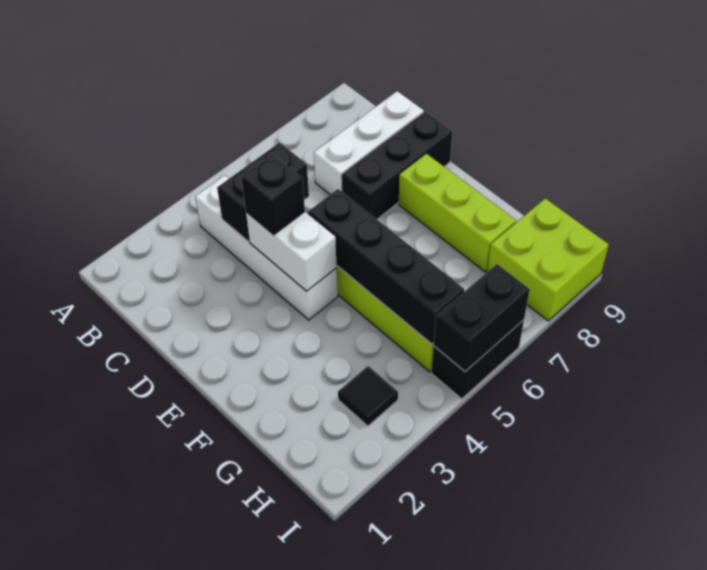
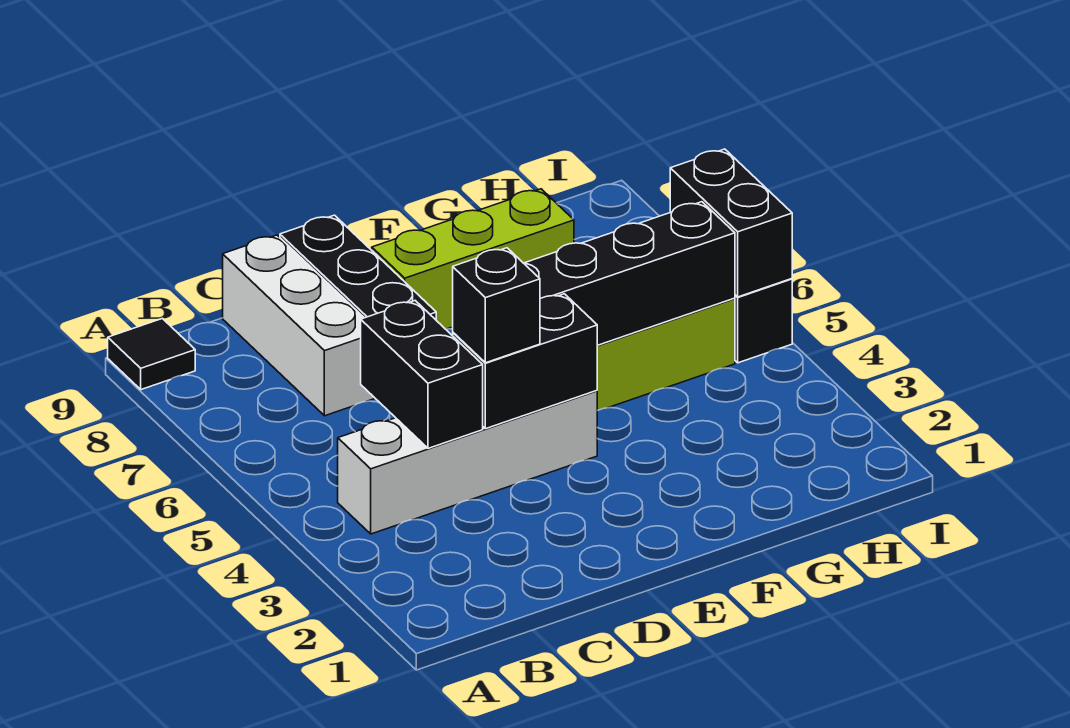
white brick D4:E4 level 2 -> black brick D4:E4 level 2
black tile H3 level 1 -> black tile A9 level 1
lime brick H8:I9 level 1 -> none

